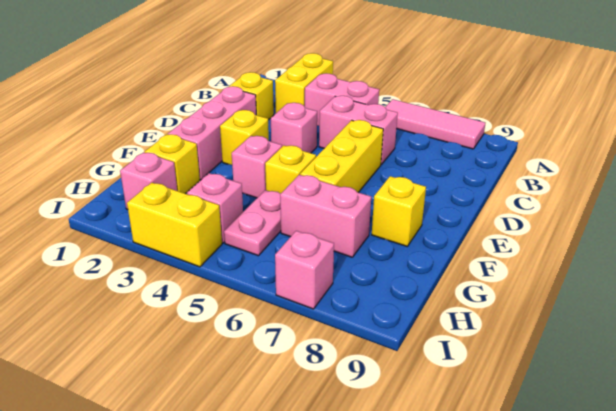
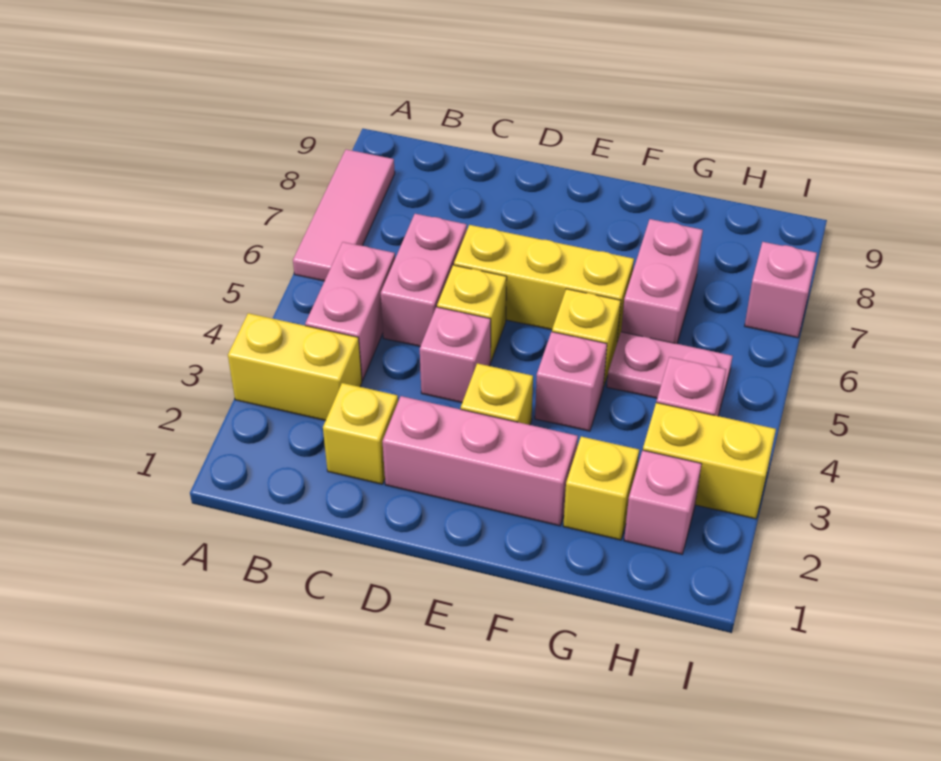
yellow brick F8 level 1 -> yellow brick D5 level 1
yellow brick I3:I4 level 1 -> yellow brick H3:I3 level 1

